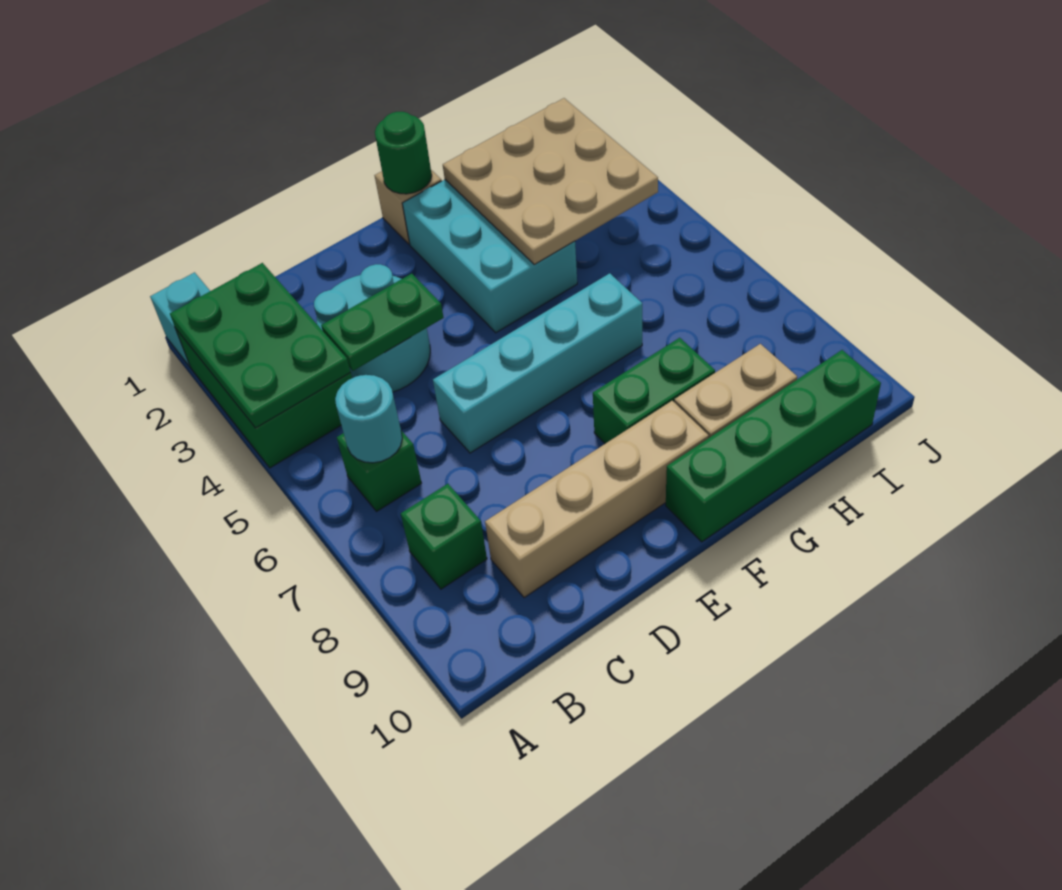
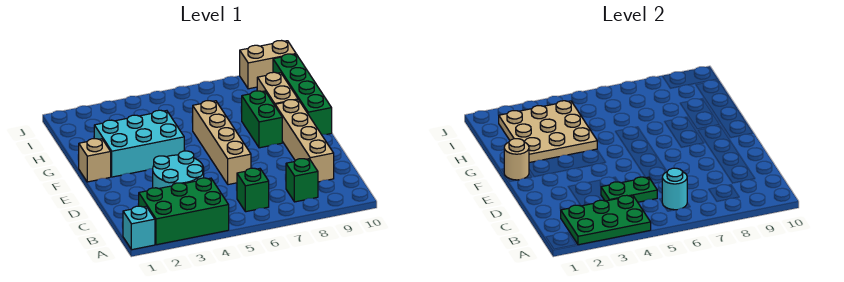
green plate C4:D4 level 2 -> green plate C4:C5 level 2
cyan brick D6:G6 level 1 -> tan brick D6:G6 level 1
green round brick F1 level 2 -> tan round brick F1 level 2
none -> tan brick J9:J10 level 1

